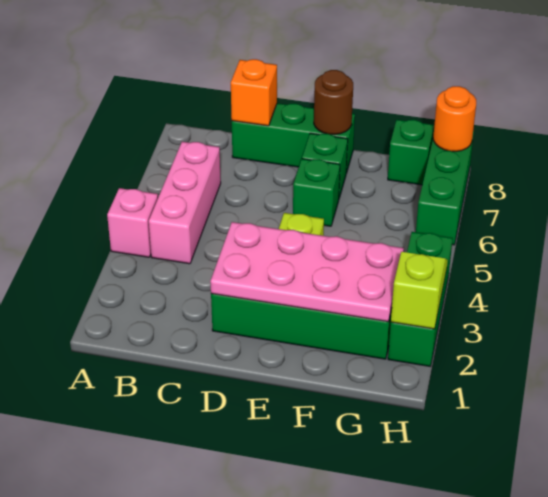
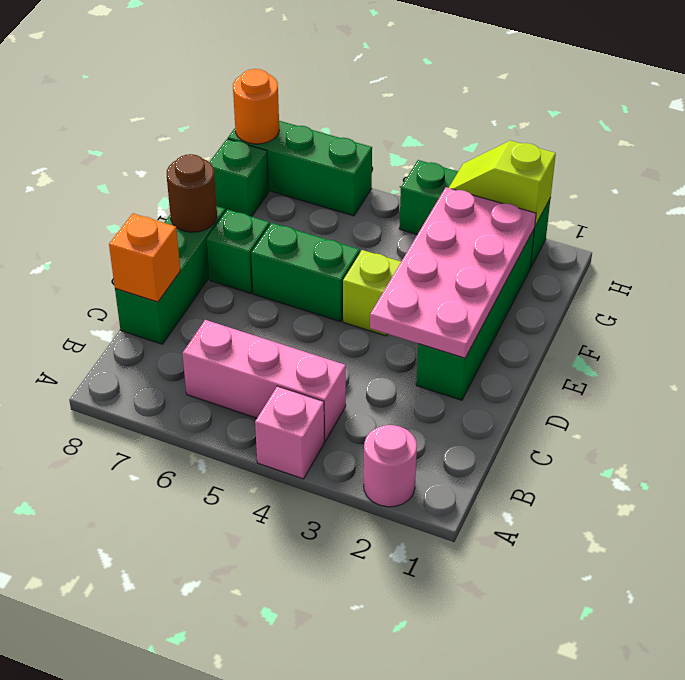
none -> pink round brick A2 level 1
green brick E6 level 1 -> green brick E5:E6 level 1

